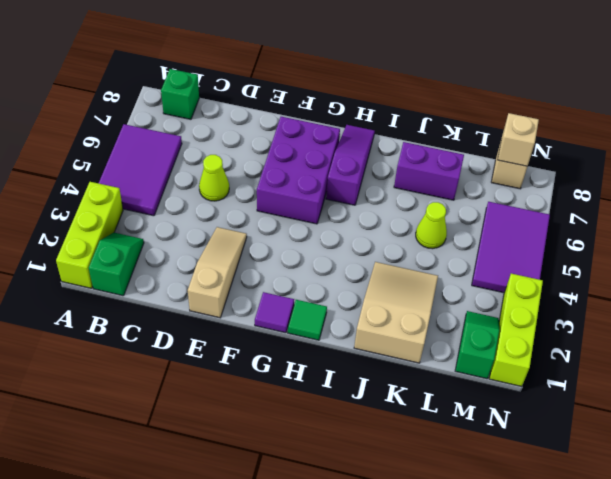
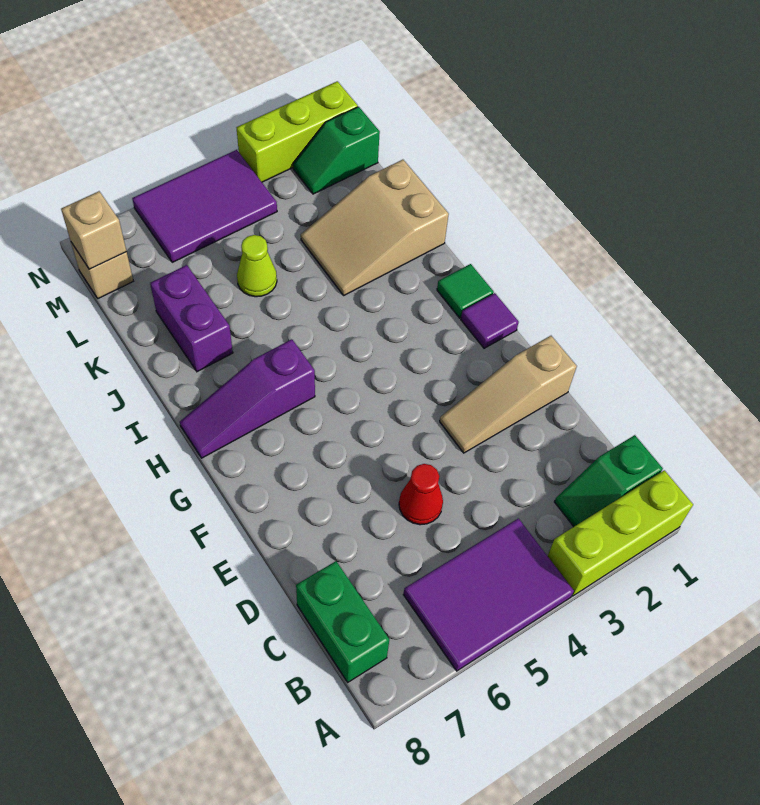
green brick B8 level 1 -> green brick B8:C8 level 1
lime cone D5 level 1 -> red cone D5 level 1
purple brick F5:G7 level 1 -> none

